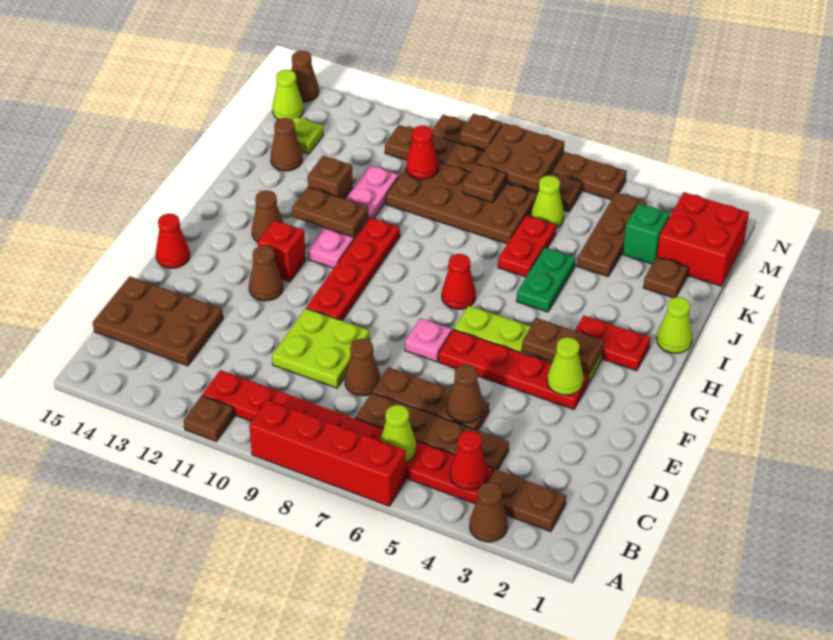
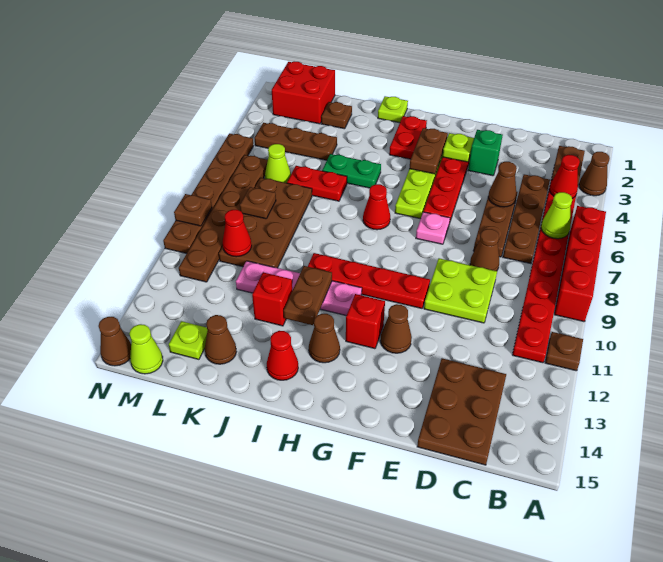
lime cone F3 level 2 -> lime plate F3 level 2
red cone F15 level 1 -> red cone I14 level 1
lime cone I1 level 1 -> lime plate I1 level 1
brown brick J12 level 1 -> red brick J12 level 1
green brick L3 level 1 -> green brick E3 level 1
brown plate M7:N8 level 2 -> none

